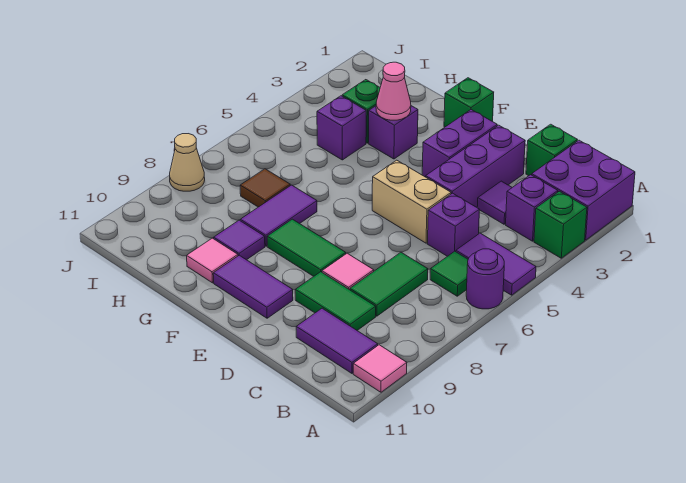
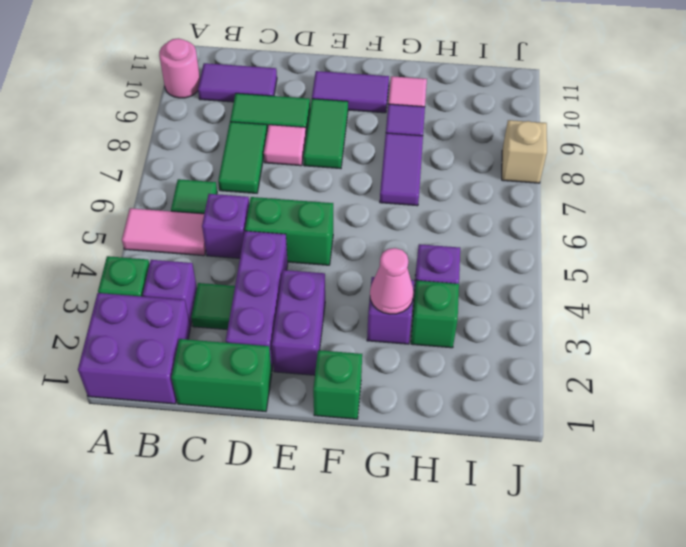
purple tile A5:B5 level 1 -> pink tile A5:B5 level 1
purple round brick A6 level 1 -> none
pink tile A10 level 1 -> pink round brick A10 level 1
green brick C1 level 1 -> green brick C1:D1 level 1
purple tile C3 level 1 -> green tile C3 level 1
tan brick D5:E5 level 1 -> green brick D5:E5 level 1
green tile E8:F8 level 1 -> green tile E8:E9 level 1
brown tile H7 level 1 -> none
tan cone J8 level 1 -> tan brick J8 level 1

